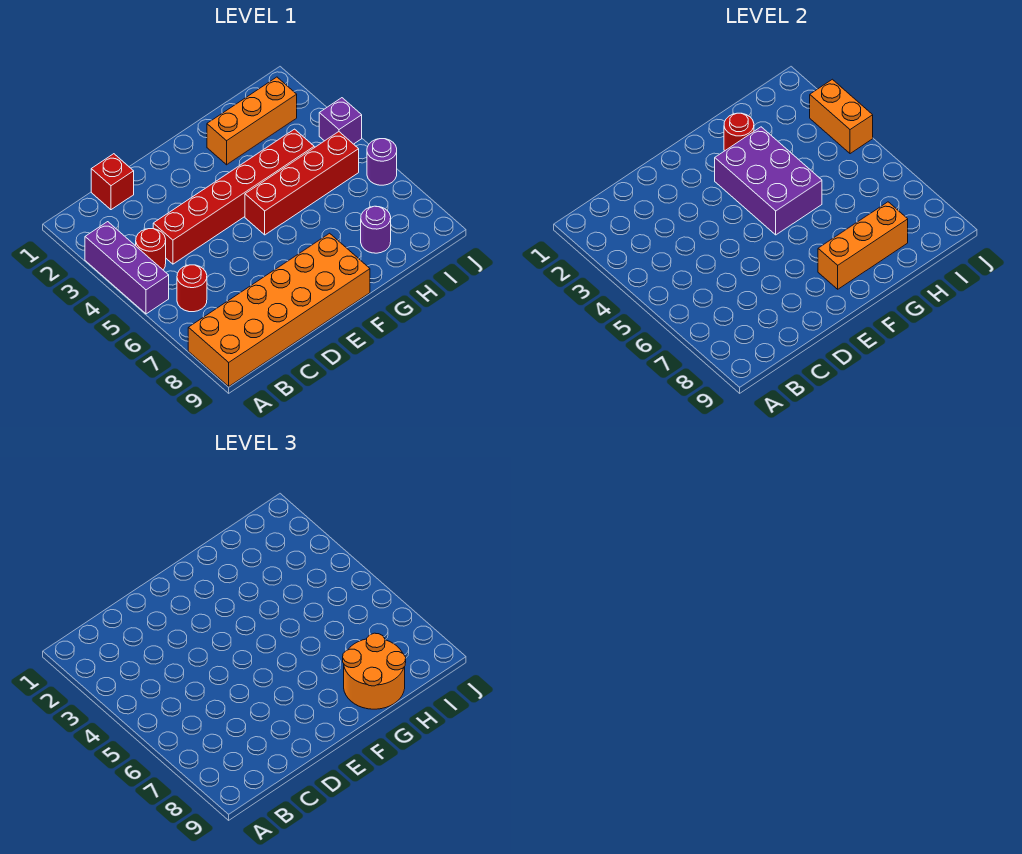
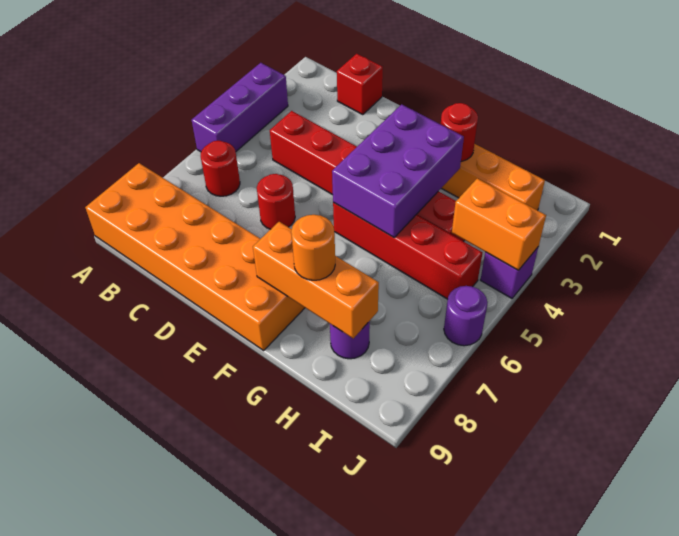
red round brick B4 level 1 -> red round brick D6 level 1
orange round brick G8:H9 level 3 -> orange round brick G8 level 3
orange brick J3:J4 level 2 -> orange brick I4:J4 level 2

